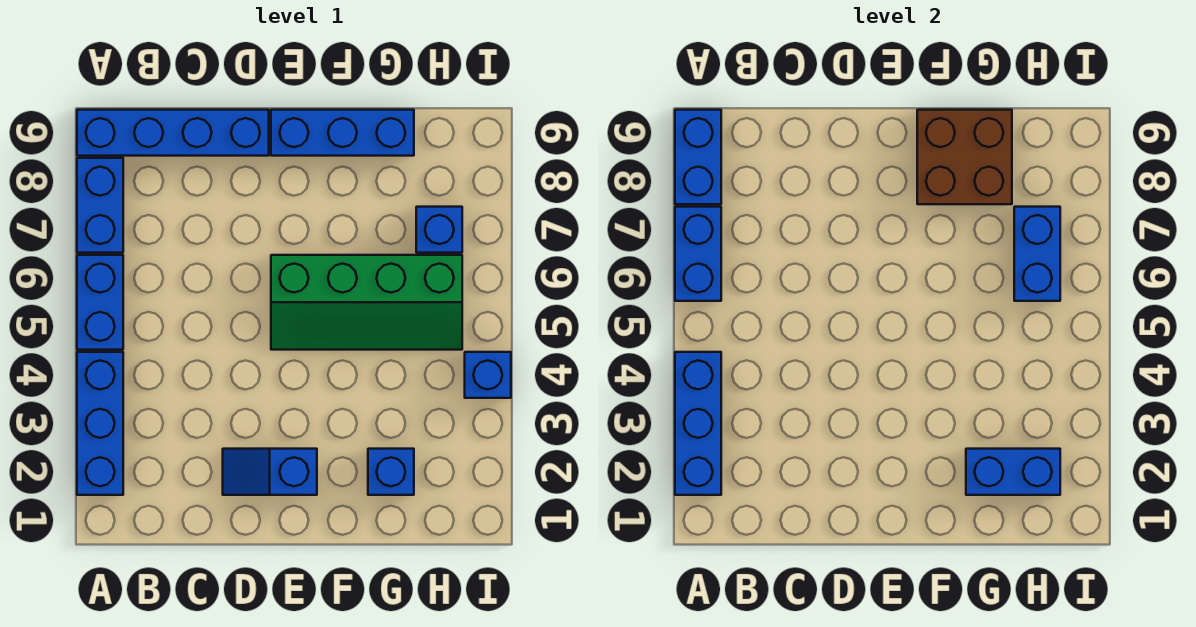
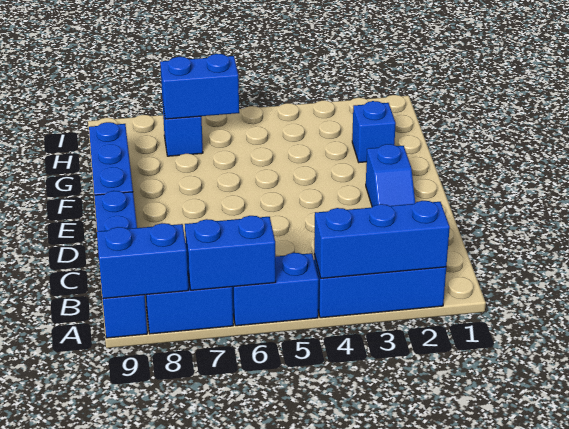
green slope E5:H6 level 1 top 6 -> none
brown brick F8:G9 level 2 -> none
blue brick G2:H2 level 2 -> none
blue brick I4 level 1 -> none

